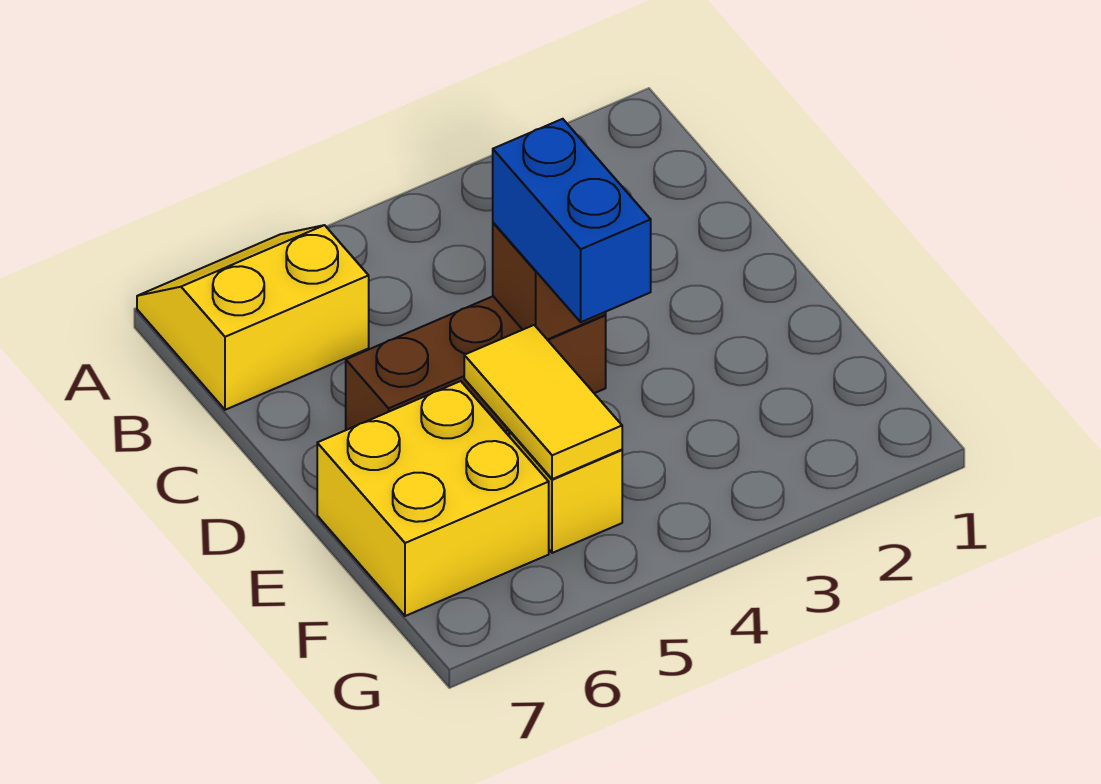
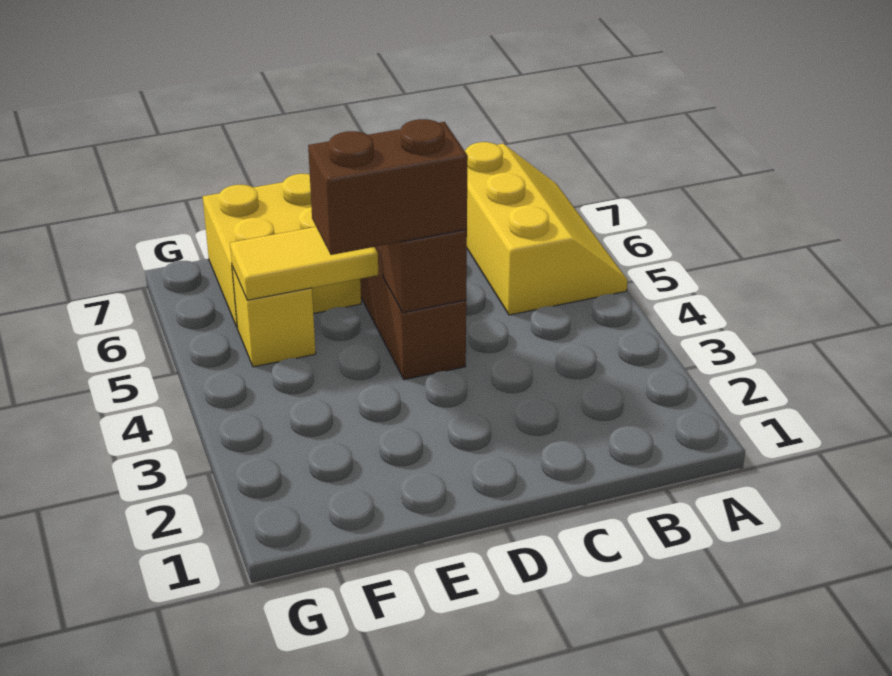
yellow slope A6:B7 level 1 top B -> yellow slope A5:B7 level 1 top B
blue brick D4:E4 level 3 -> brown brick D4:E4 level 3

